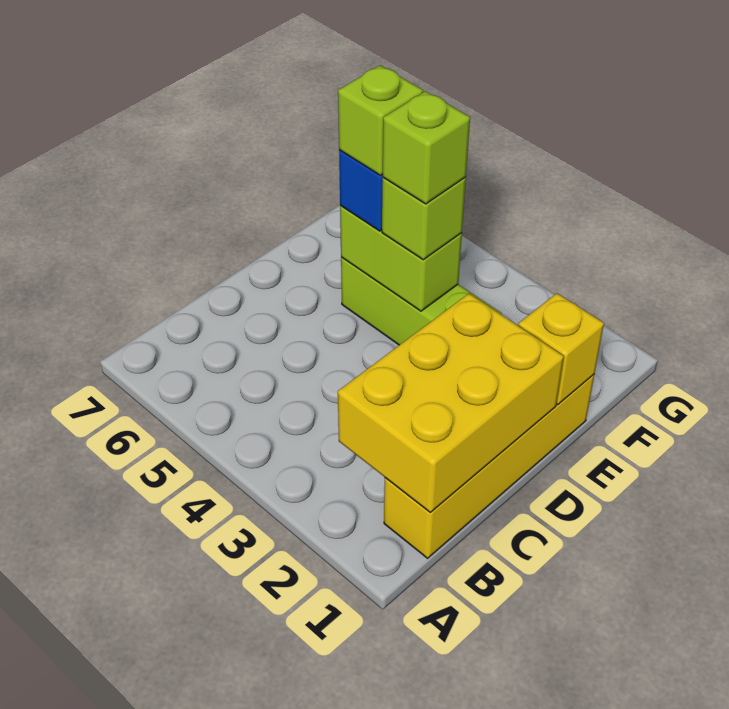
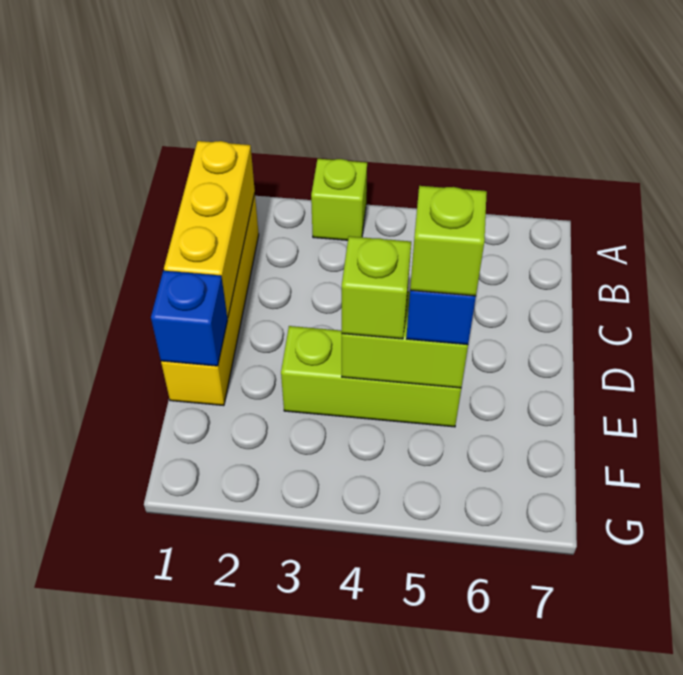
yellow brick B1:D2 level 2 -> yellow brick B1:D1 level 2
yellow brick E1 level 2 -> blue brick E1 level 2
lime brick E4 level 4 -> lime brick A3 level 1

